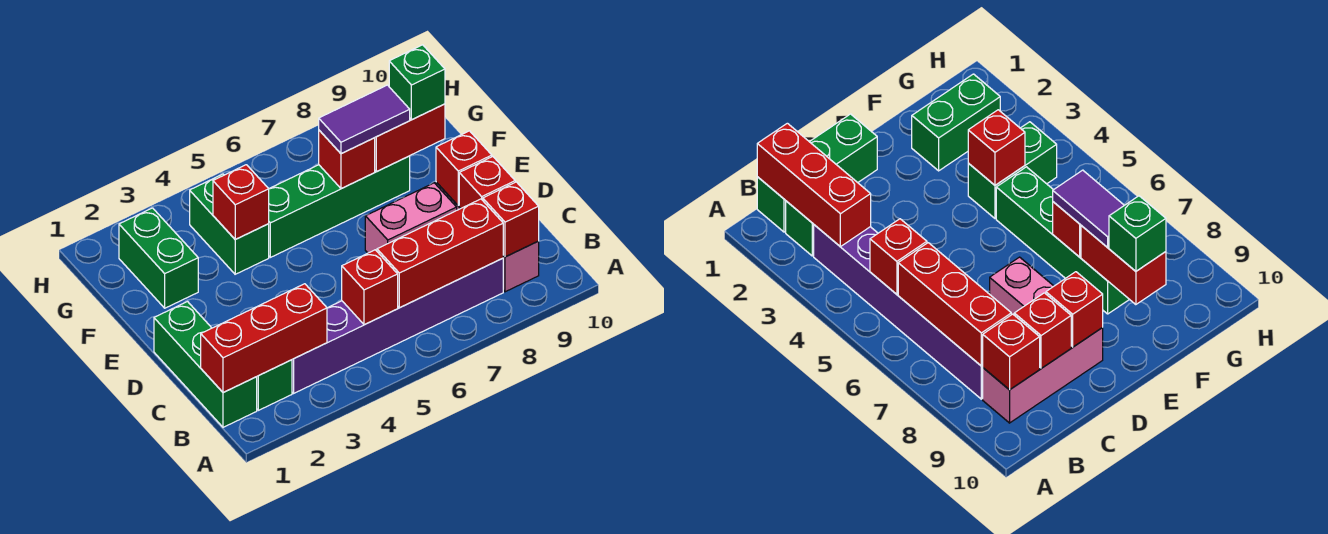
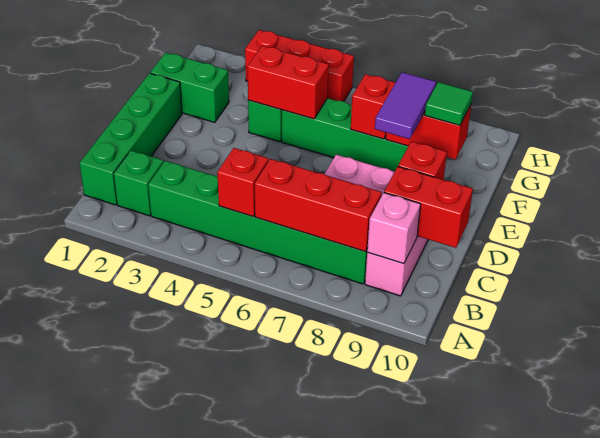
green brick B1:D1 level 1 -> green brick B1:E1 level 1
red brick B1:B3 level 2 -> red brick H3:H5 level 1
purple brick B3:B8 level 1 -> green brick B3:B8 level 1
red brick B9 level 2 -> pink brick B9 level 2
red brick C9 level 2 -> red brick C9:C10 level 2
green brick F2:G2 level 1 -> green brick F1:F2 level 1
red brick F4 level 2 -> red brick F4:F5 level 2
purple tile F7:F8 level 3 -> purple tile E8:F8 level 3
green brick F9 level 3 -> green tile F9 level 3

